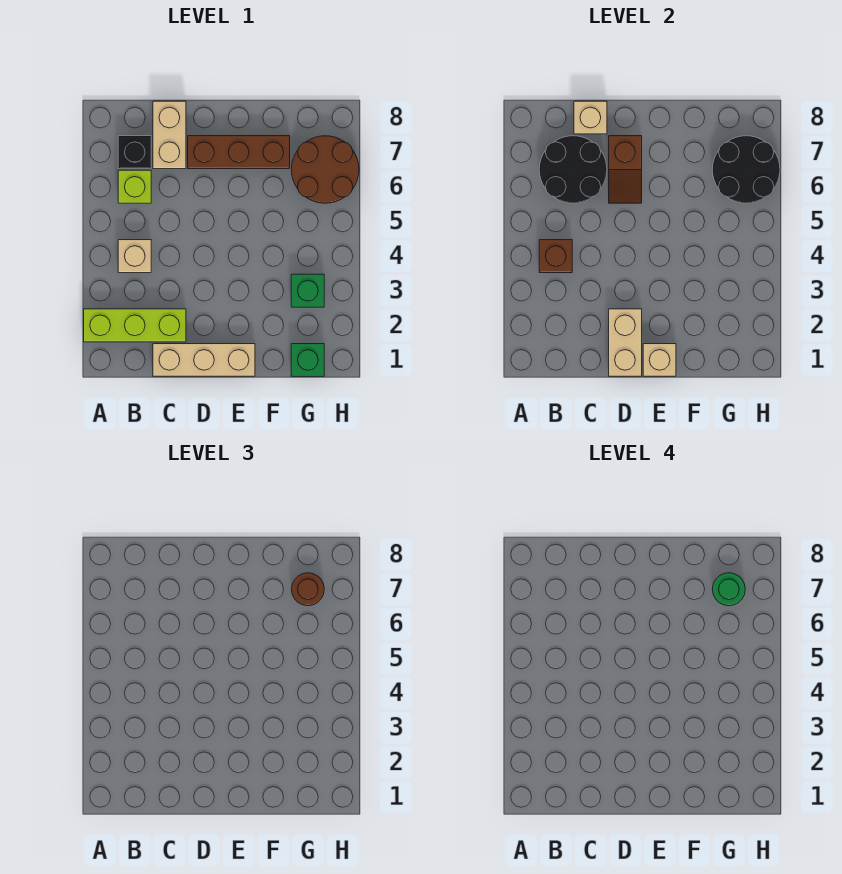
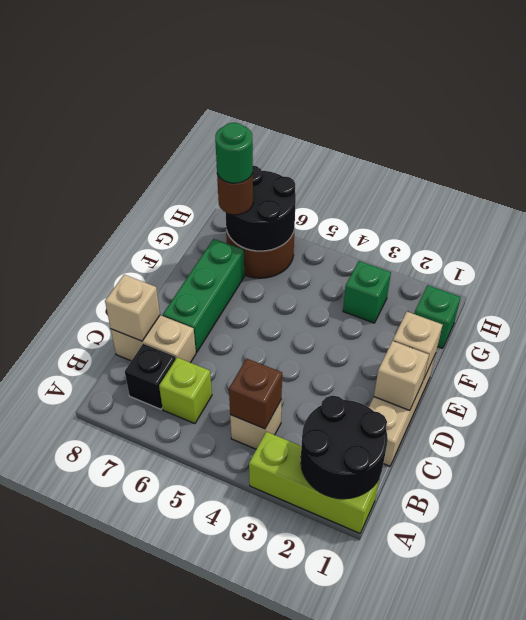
lime brick A2:C2 level 1 -> lime brick A1:A3 level 1
black round brick B6:C7 level 2 -> black round brick A1:B2 level 2
tan brick D1:D2 level 2 -> tan brick D1 level 2
brown slope D6:D7 level 2 top 7 -> none
brown brick D7:F7 level 1 -> green brick D7:F7 level 1

